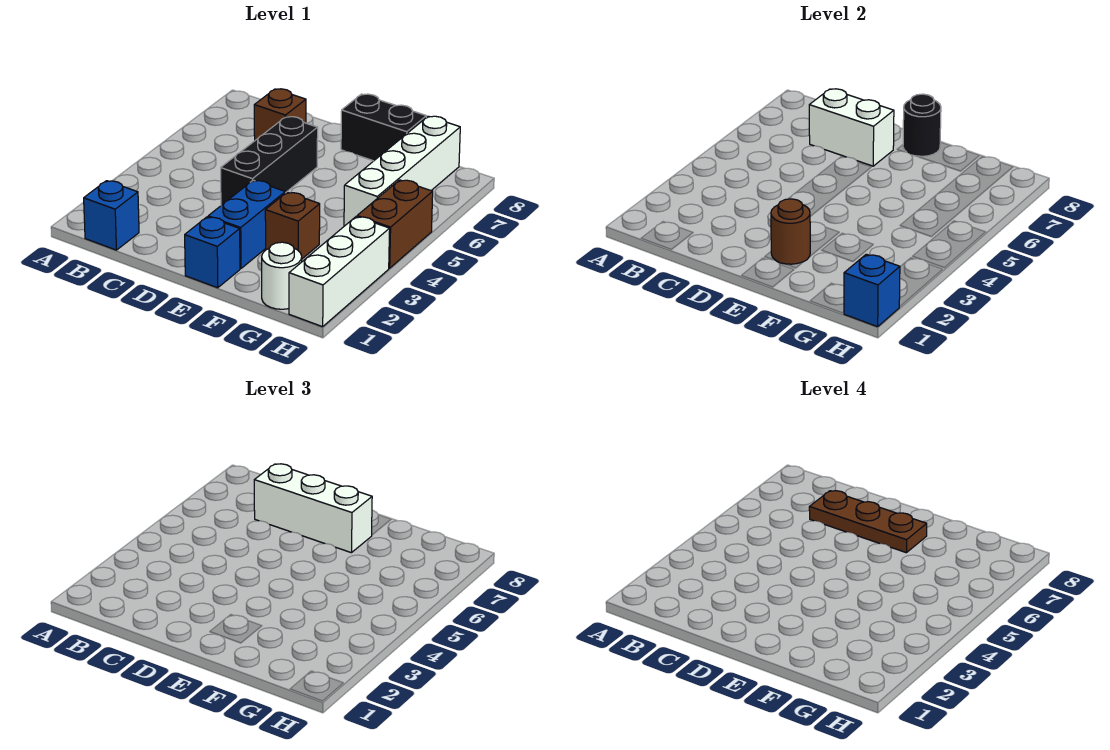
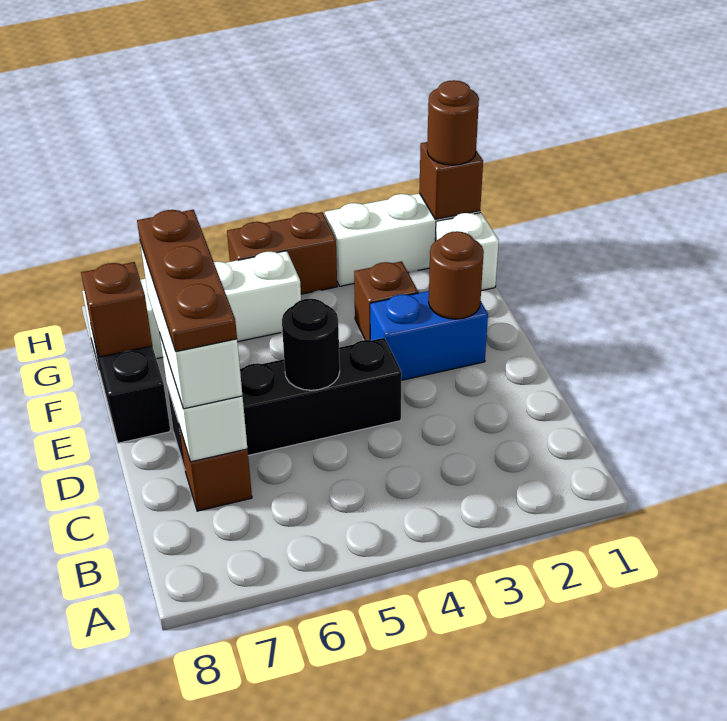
blue brick B1 level 1 -> none
black brick D4:D6 level 1 -> black brick D4:D7 level 1
blue brick E1 level 1 -> none
black round brick E8 level 2 -> black round brick D5 level 2
none -> brown brick F8 level 2
white round brick G1 level 1 -> white brick G1 level 1
blue brick H1 level 2 -> brown brick H1 level 2
none -> brown round brick H1 level 3

